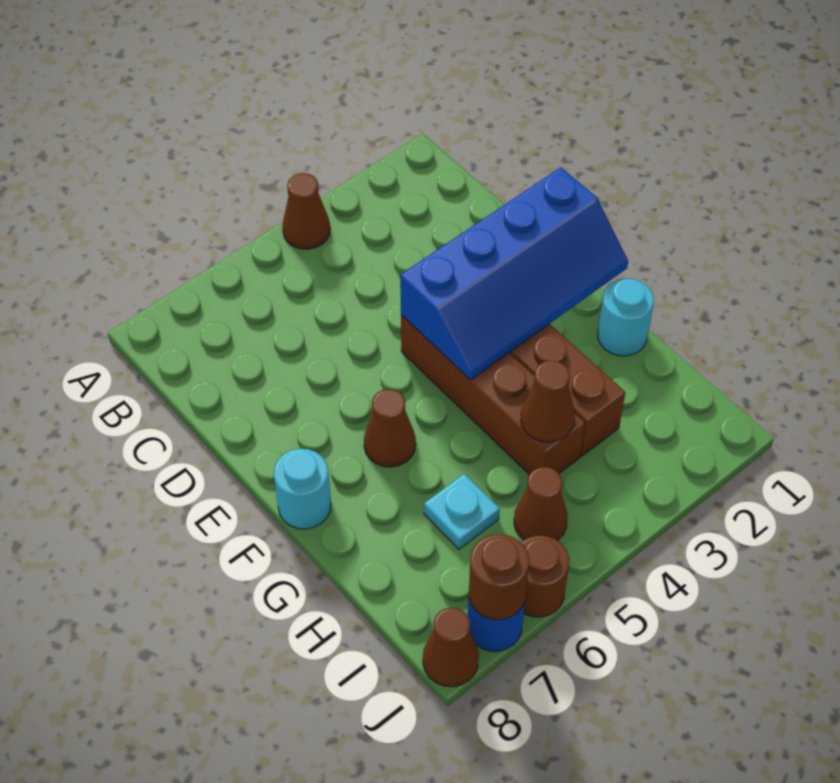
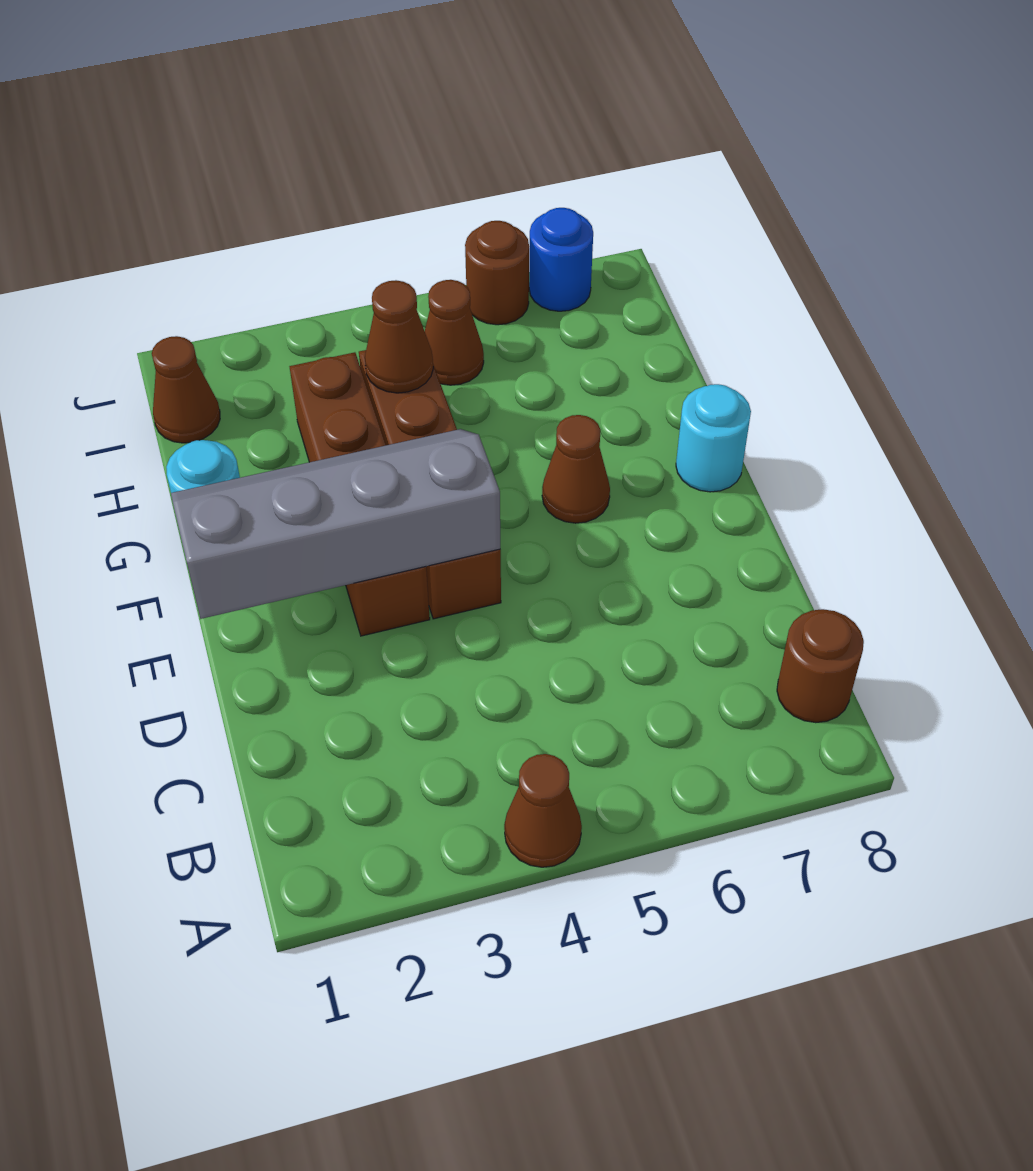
blue slope E1:F4 level 2 top E -> grey slope E1:F4 level 2 top E
cyan plate H6 level 1 -> none
brown round brick J7 level 2 -> brown round brick B8 level 1
brown cone J8 level 1 -> brown cone I1 level 1

